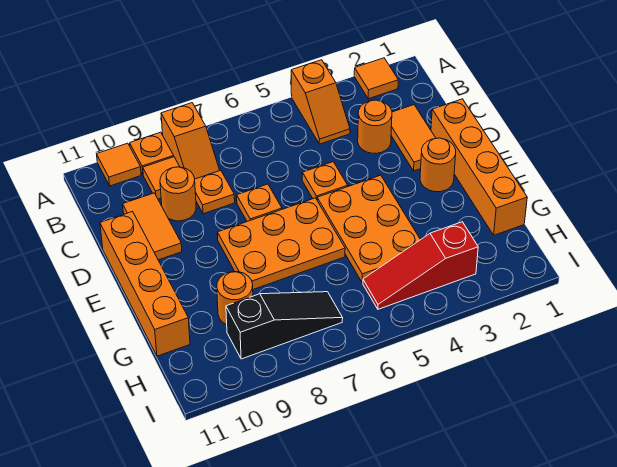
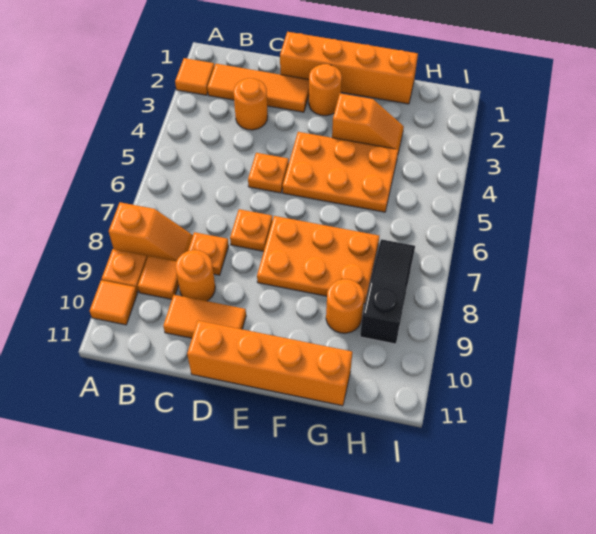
orange slope A4:B4 level 1 top A -> orange slope F3:G3 level 1 top F
orange tile C2:D2 level 1 -> orange tile B2:D2 level 1
orange plate E6:F8 level 1 -> orange plate E7:G8 level 1
red slope H3:H5 level 1 top 3 -> none

